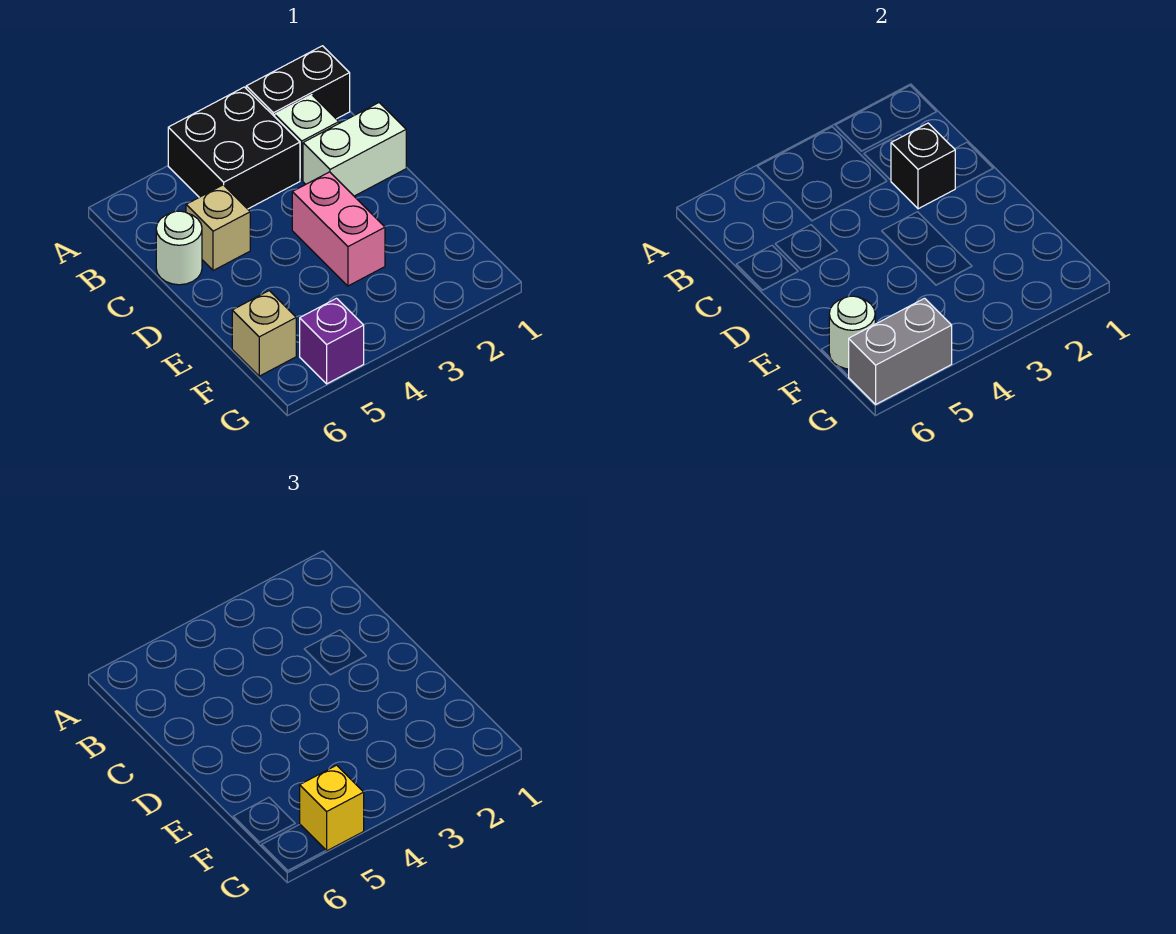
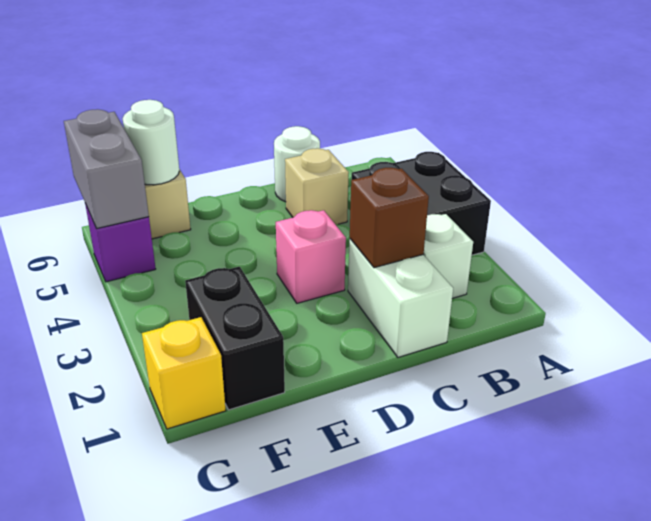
black brick A1:A2 level 1 -> black brick F1:F2 level 1
black brick C2 level 2 -> brown brick C2 level 2
pink brick D3:E3 level 1 -> pink brick D3 level 1
yellow brick G5 level 3 -> yellow brick G1 level 1

